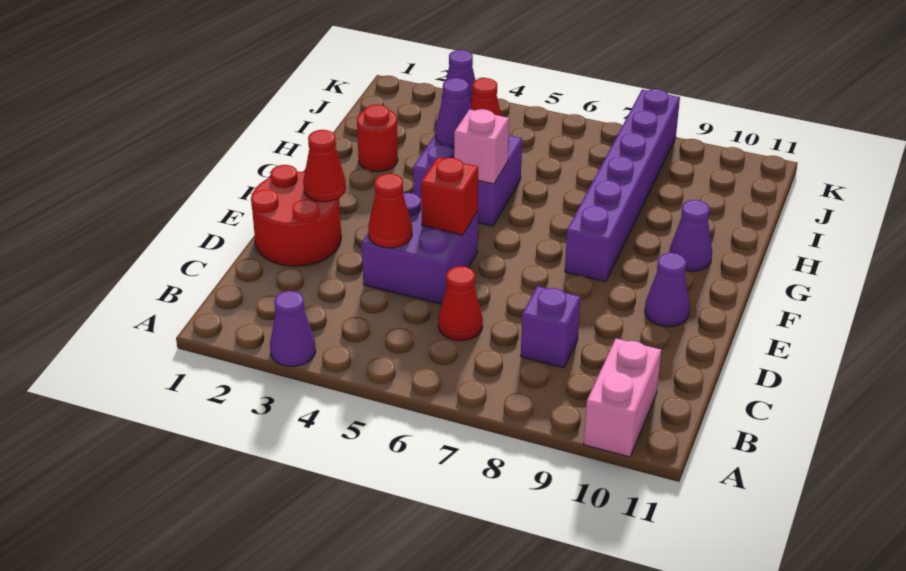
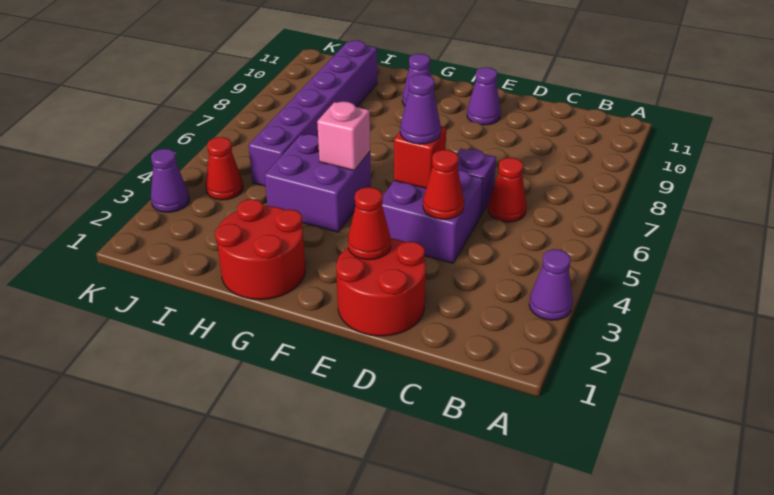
pink brick A10:B10 level 1 -> none
purple brick C8 level 1 -> purple brick D6 level 1
purple brick F8:K8 level 1 -> purple brick I5:I10 level 1
red round brick H2 level 1 -> red round brick G1:H2 level 1
purple cone H4 level 2 -> purple cone E5 level 3

